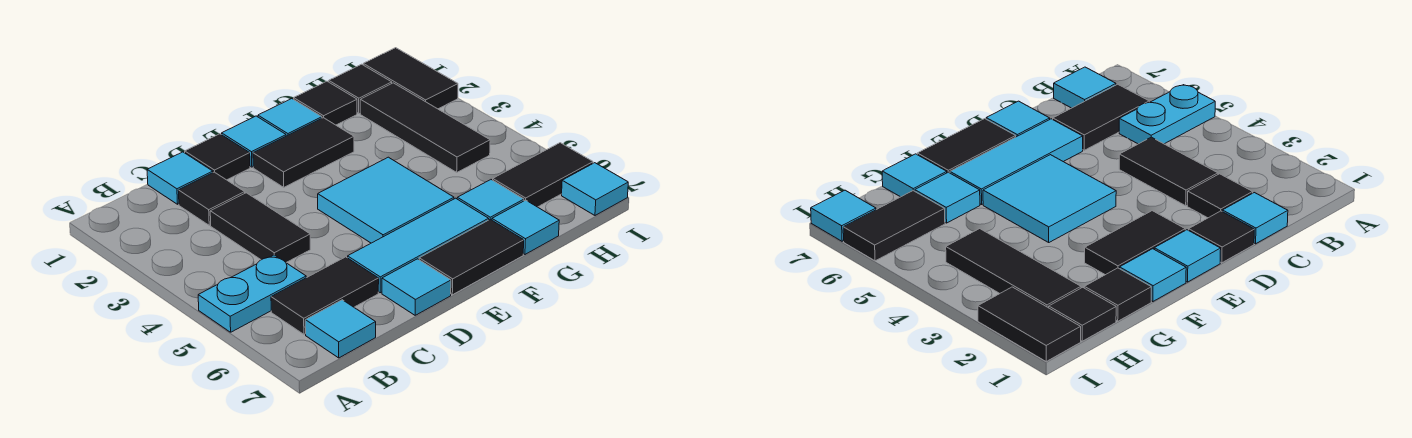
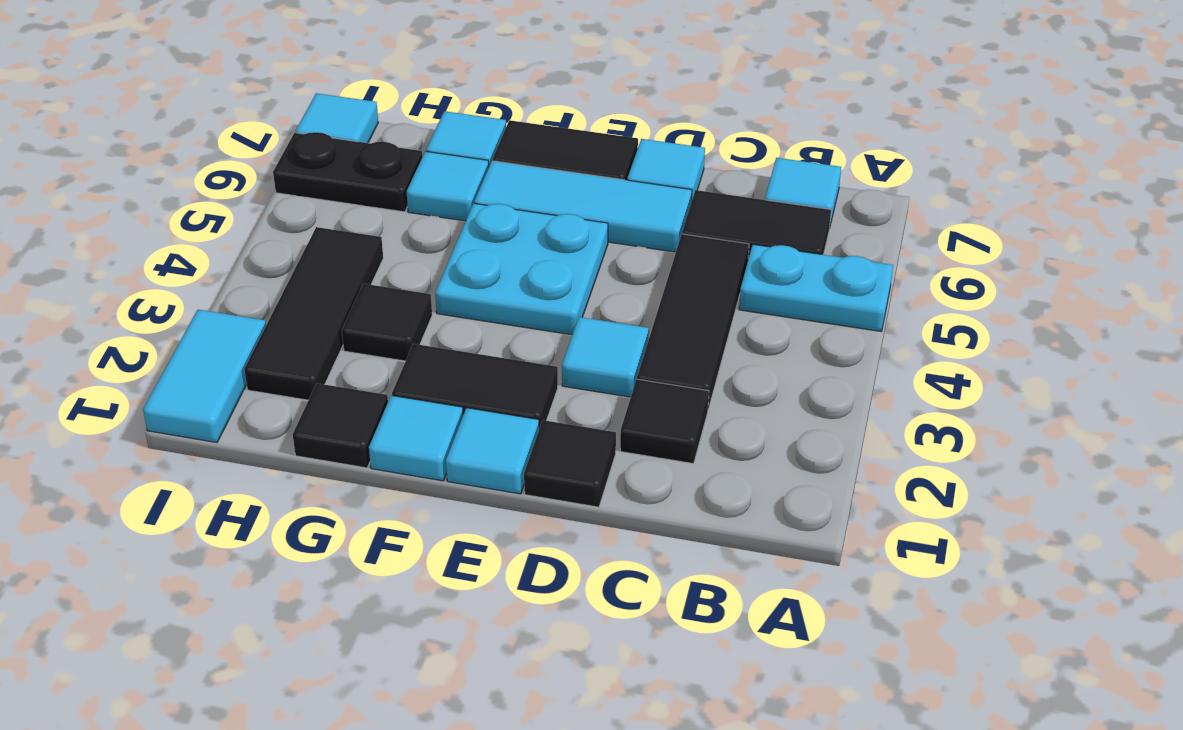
cyan tile C1 level 1 -> cyan tile D3 level 1
black tile C3:C4 level 1 -> black tile C3:C5 level 1
cyan tile E4:F5 level 1 -> cyan plate E4:F5 level 1
black tile H1 level 1 -> black tile G3 level 1
black tile H6:I6 level 1 -> black plate H6:I6 level 1
black tile I1:I2 level 1 -> cyan tile I1:I2 level 1

